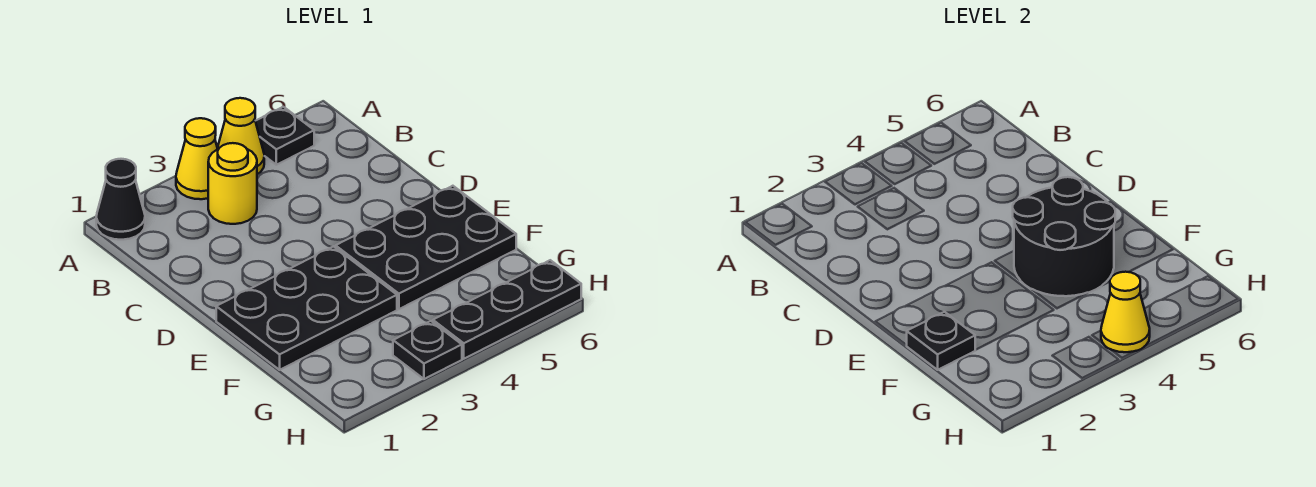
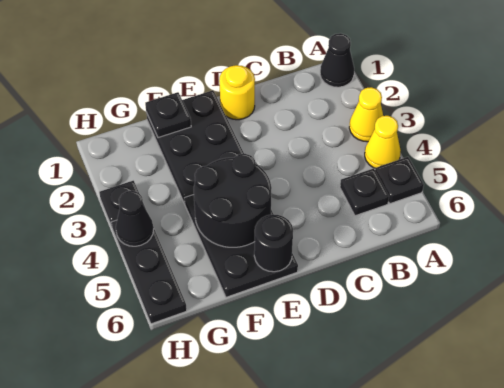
yellow round brick B3 level 1 -> yellow round brick D1 level 1
none -> black plate B5 level 1
none -> black round brick E6 level 2
yellow cone H4 level 2 -> black cone H4 level 2

